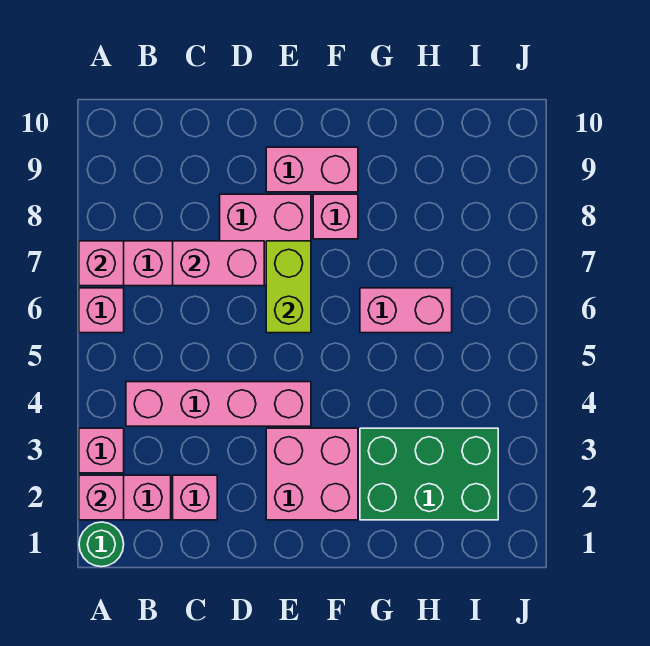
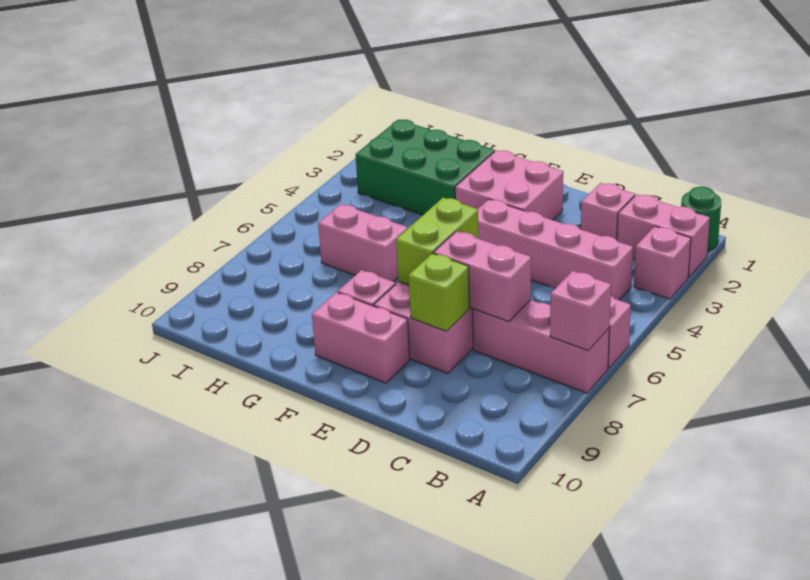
pink brick A2 level 2 -> none
none -> lime brick D8 level 2

